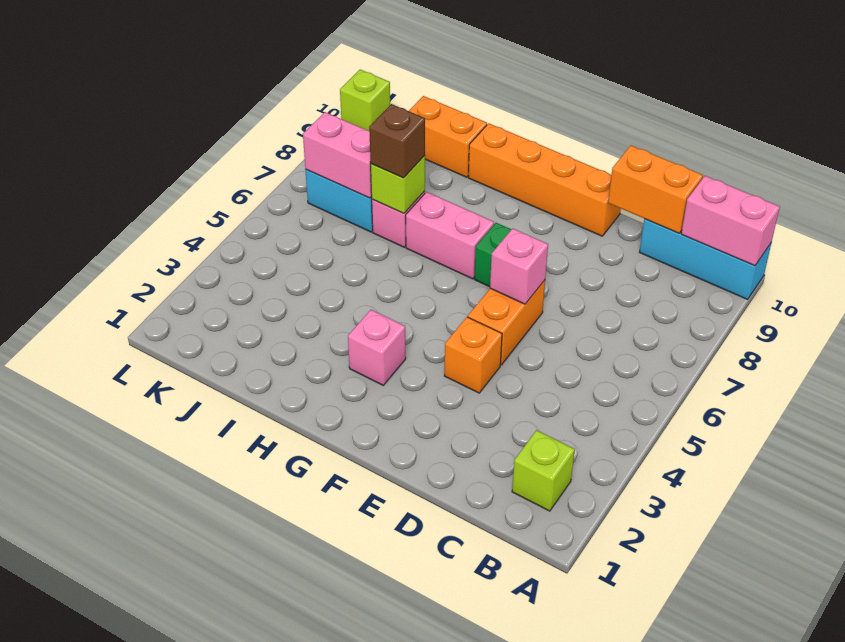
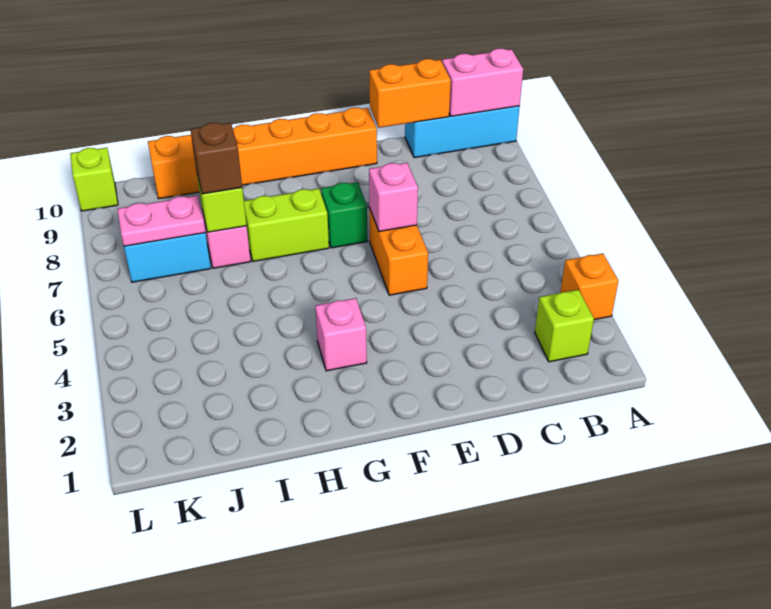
orange brick E4 level 1 -> orange brick A3 level 1
pink brick G7:H7 level 1 -> lime brick G7:H7 level 1
pink brick J7:K7 level 2 -> pink plate J7:K7 level 2

